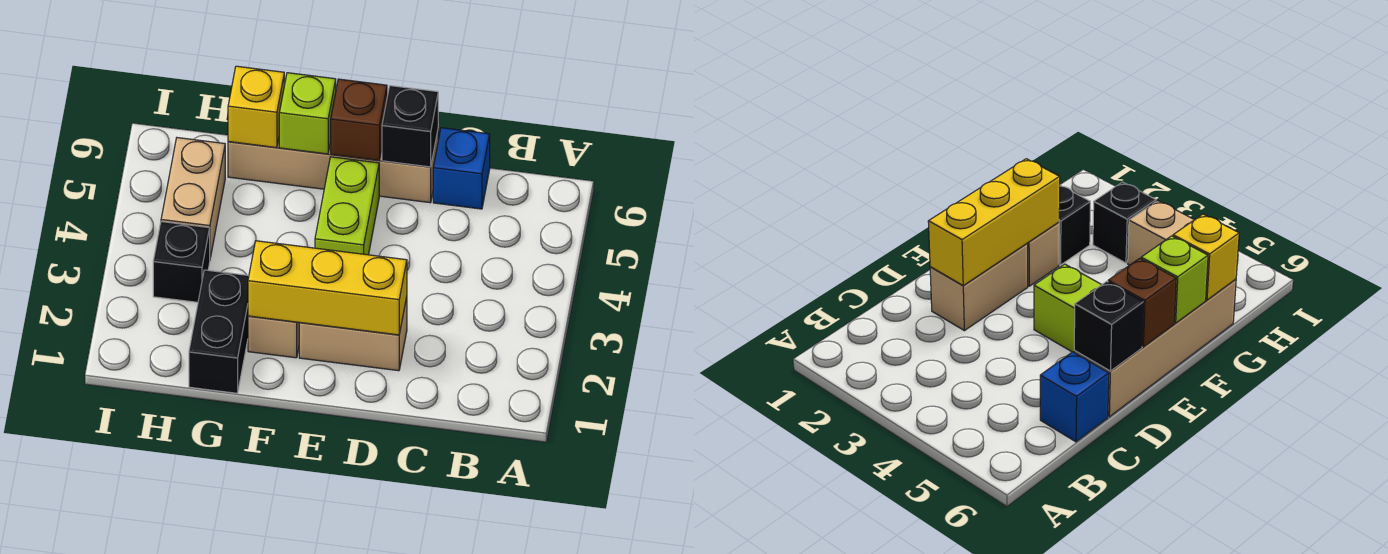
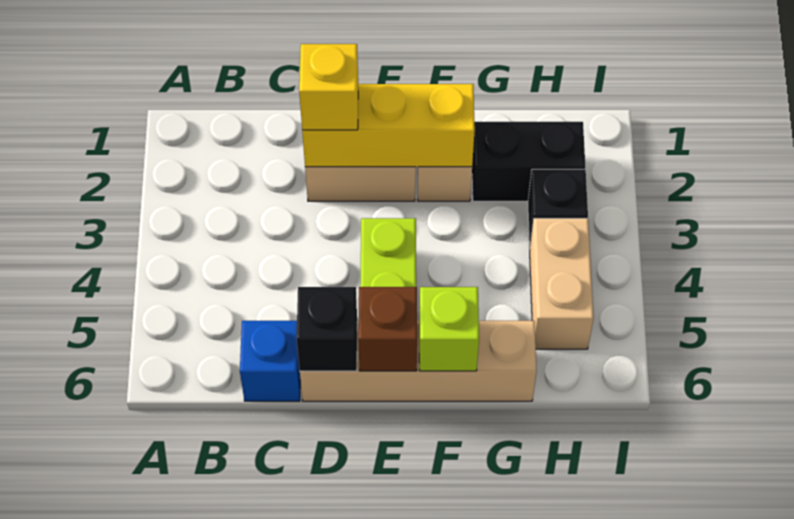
black brick G1:G2 level 1 -> black brick G2:H2 level 1
yellow brick G6 level 2 -> yellow brick D2 level 3

